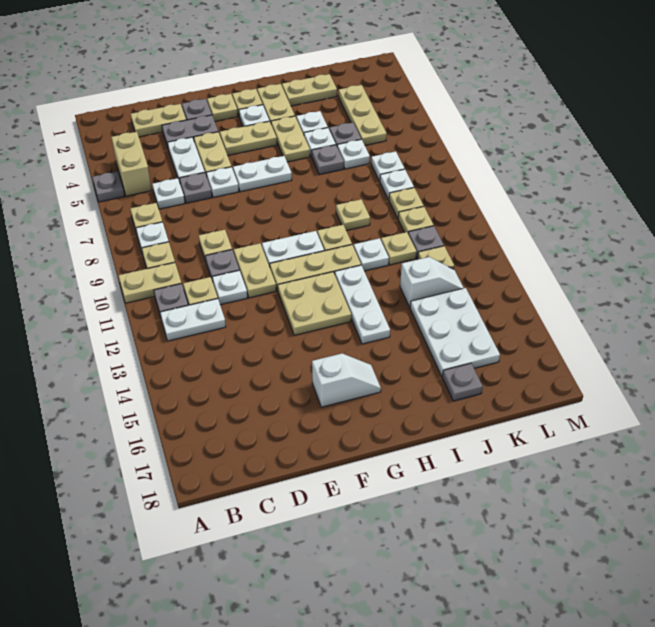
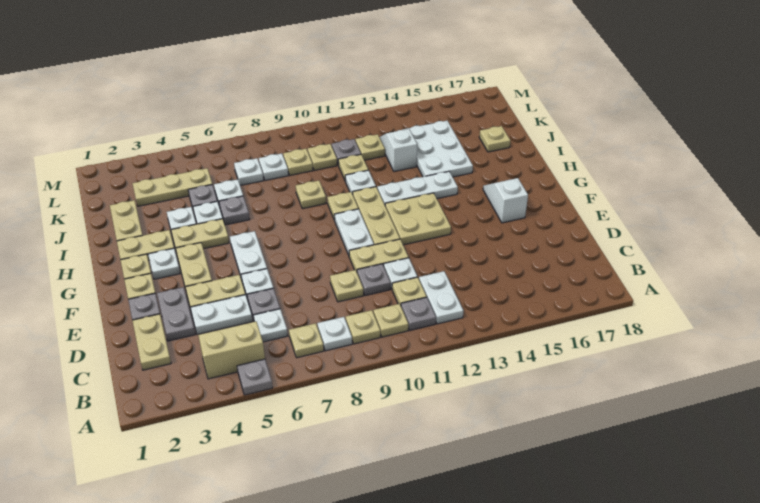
tan plate A10:B10 level 1 -> tan plate B10 level 1
white plate J14:K16 level 1 -> white plate I14:K15 level 1
grey plate J17 level 1 -> tan plate J17 level 1

